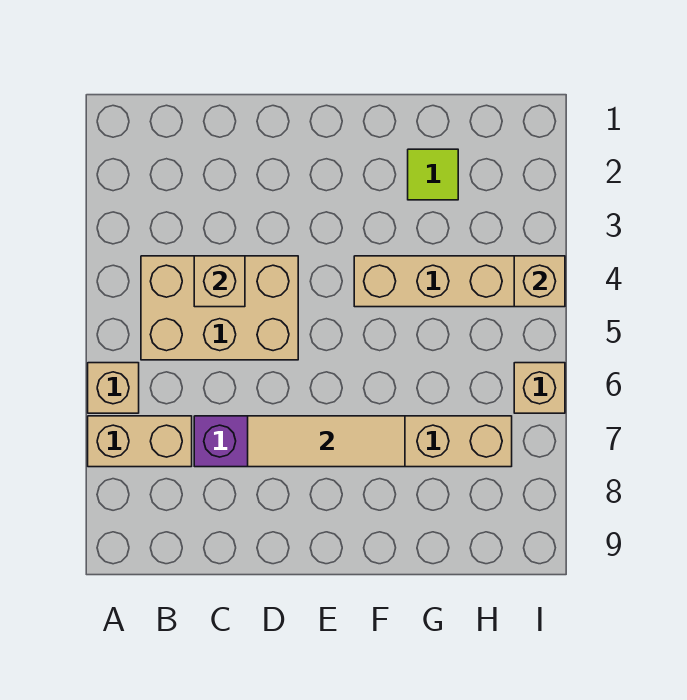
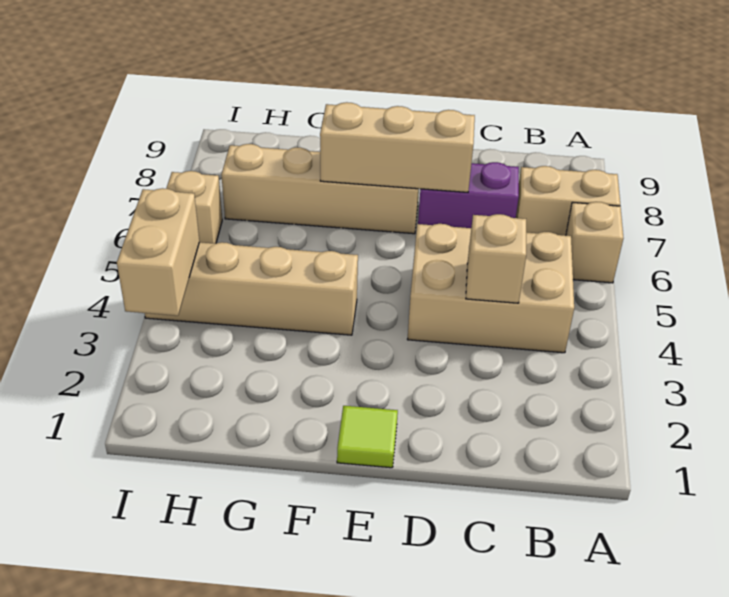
tan tile D7:F7 level 2 -> tan brick D7:F7 level 2
lime tile G2 level 1 -> lime tile E1 level 1
tan brick I4 level 2 -> tan brick I3:I4 level 2

